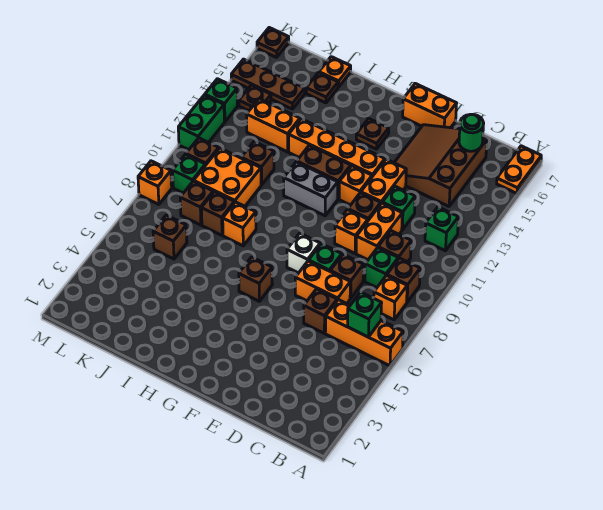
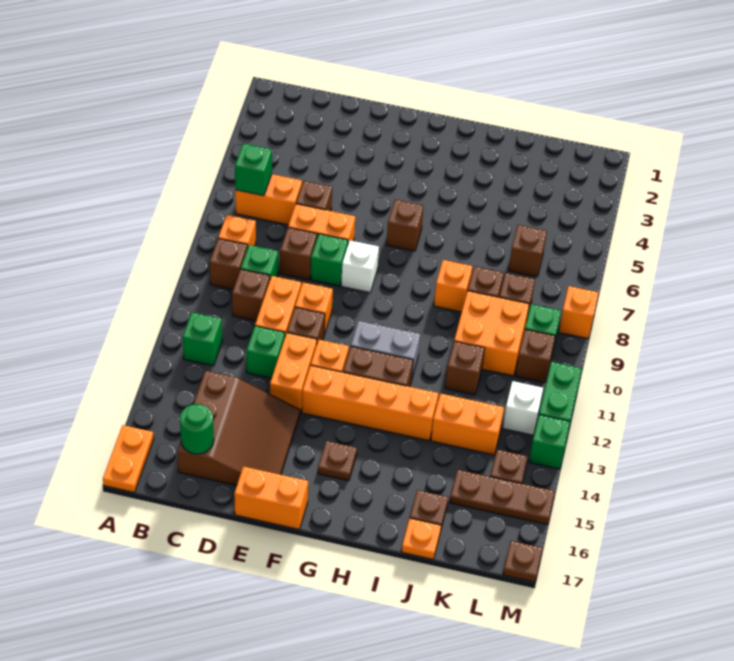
orange brick A6:C6 level 1 -> orange brick B6:C6 level 1
none -> white brick L12 level 1

